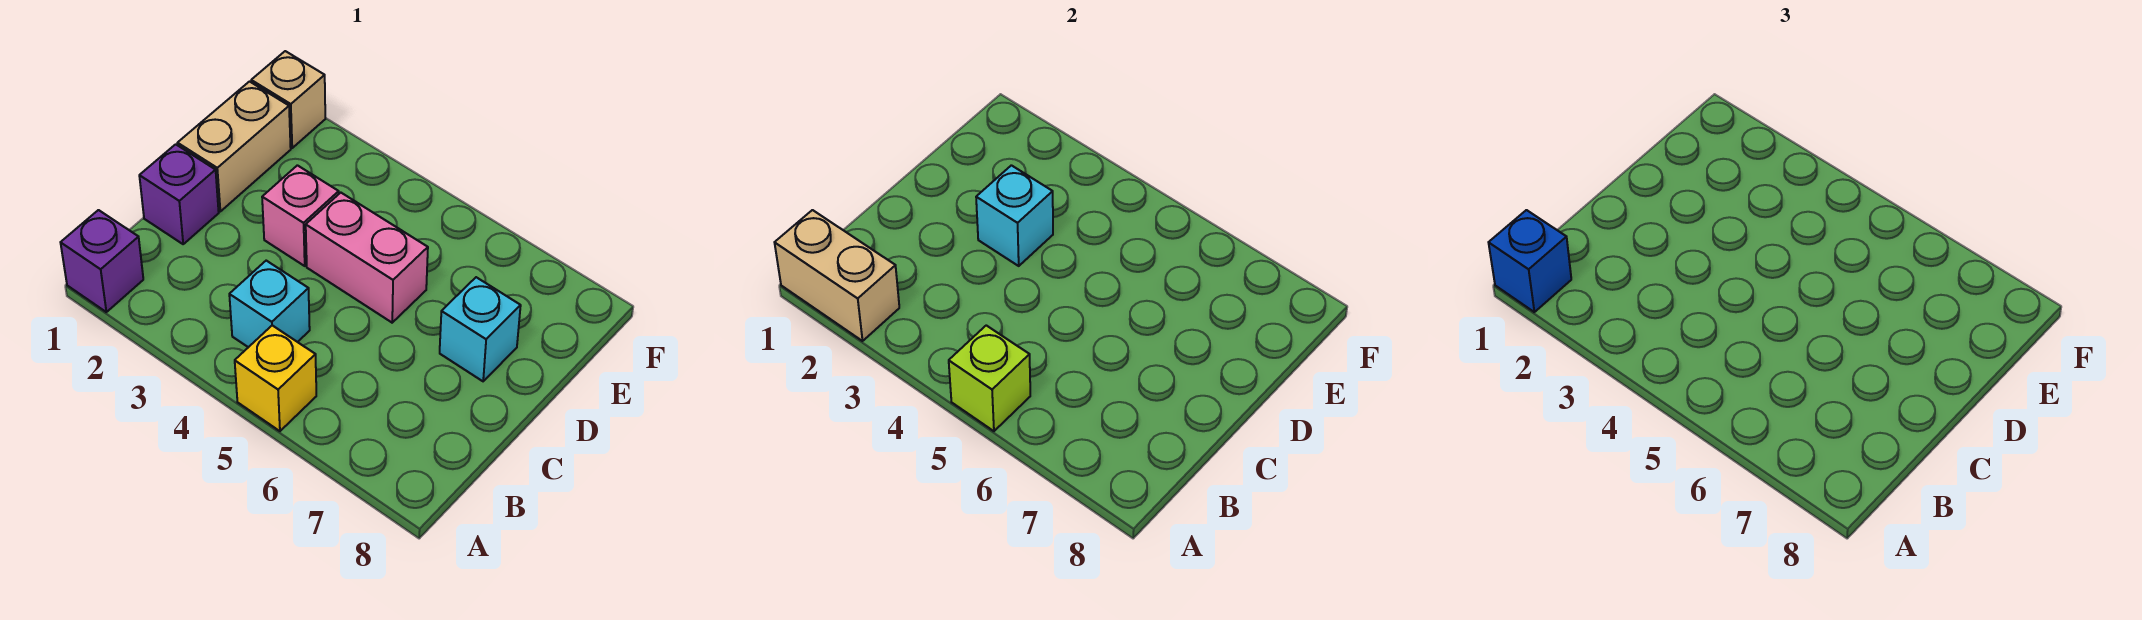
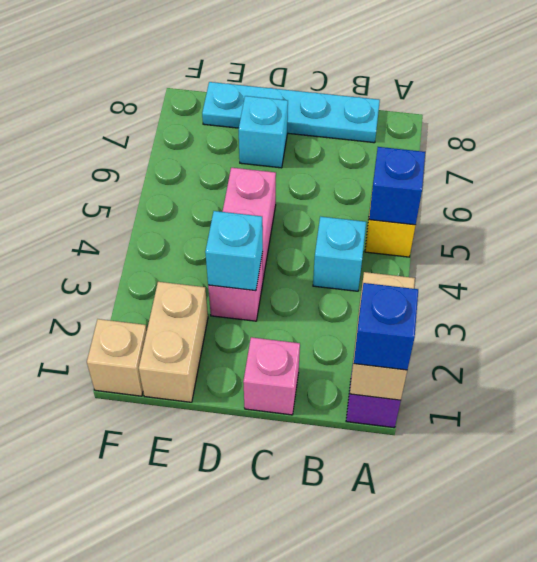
lime brick A5 level 2 -> blue brick A5 level 2
none -> cyan plate B8:E8 level 1
purple brick C1 level 1 -> pink brick C1 level 1
tan brick D1:E1 level 1 -> tan brick E1:E2 level 1

